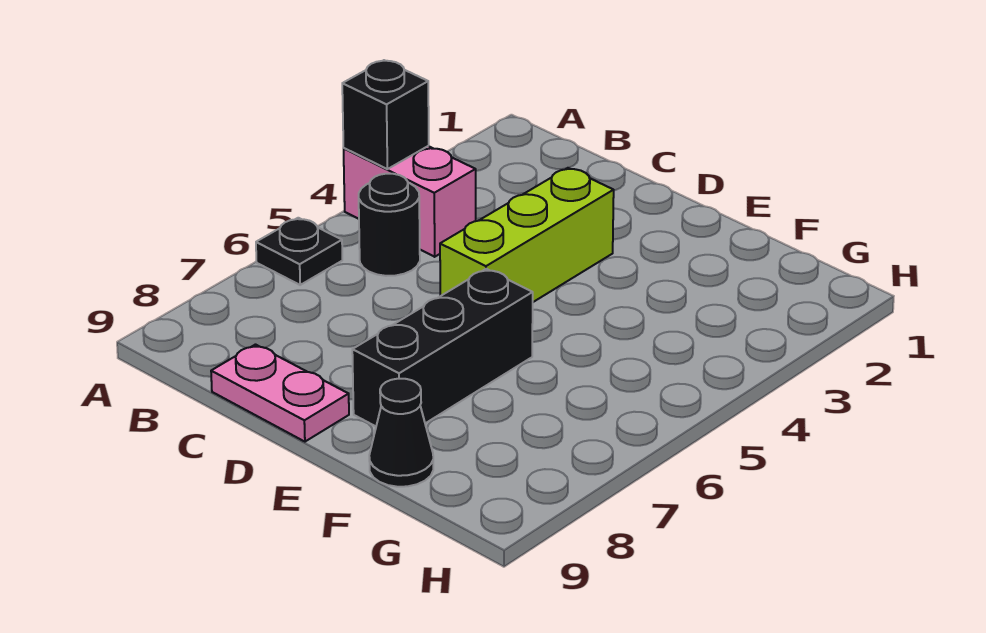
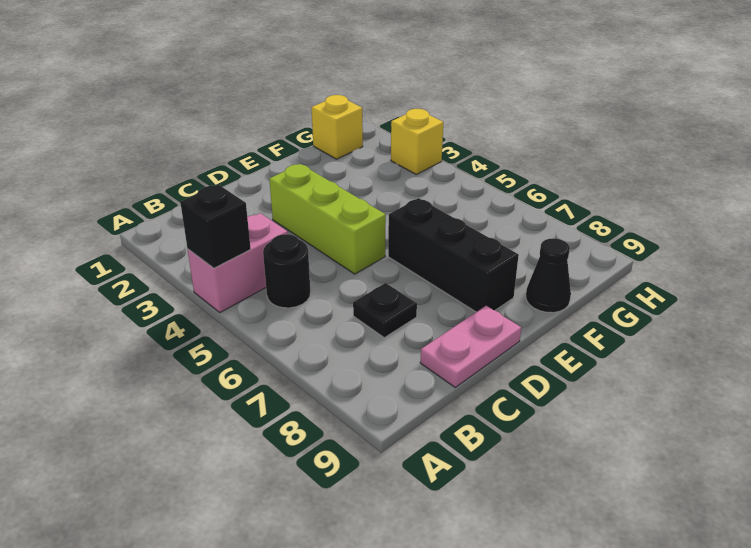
black plate A6 level 1 -> black plate C7 level 1
none -> yellow brick G1 level 1
none -> yellow brick H3 level 1

